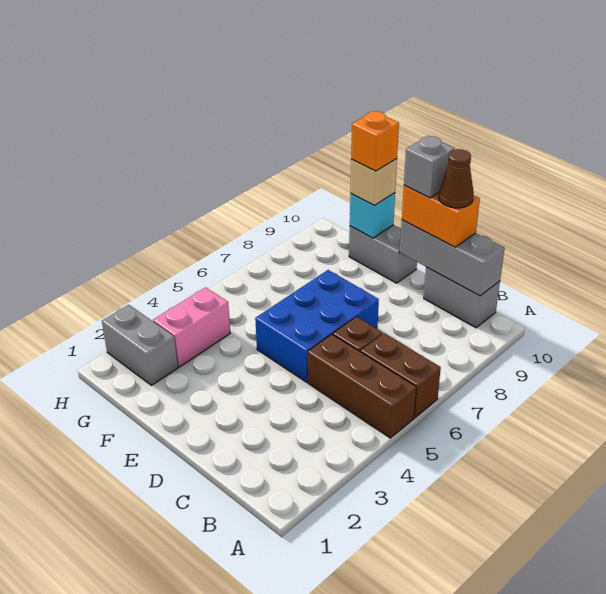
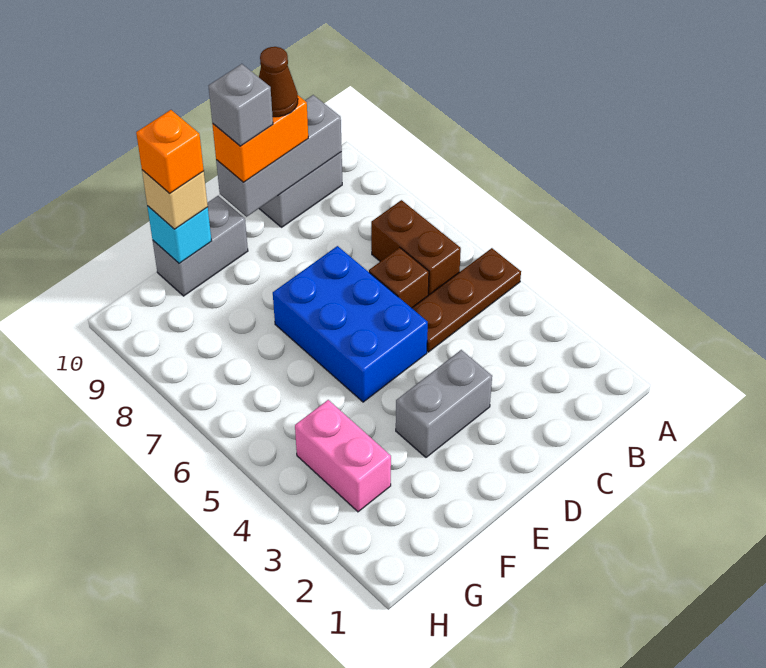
brown brick A5:C5 level 1 -> brown plate A5:C5 level 1
brown brick A6:B6 level 1 -> brown brick B6:B7 level 1
grey brick G2:H2 level 1 -> grey brick D3:E3 level 1

